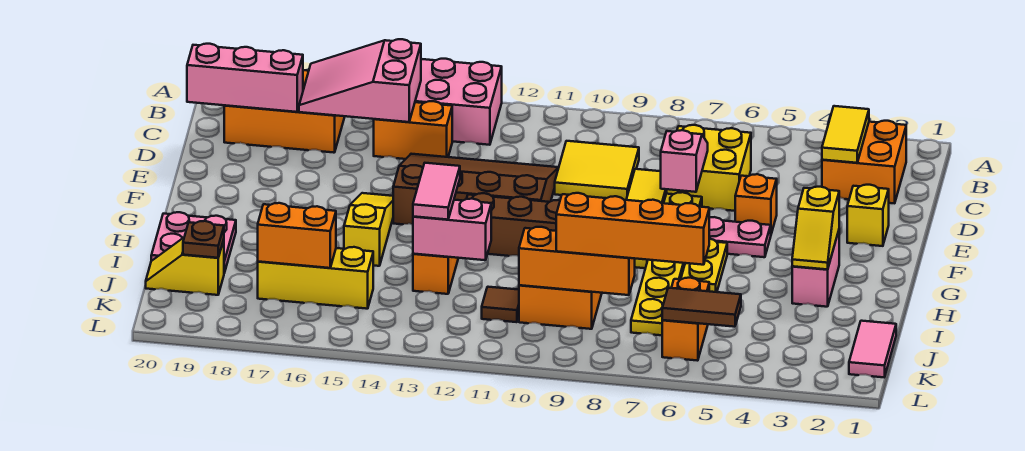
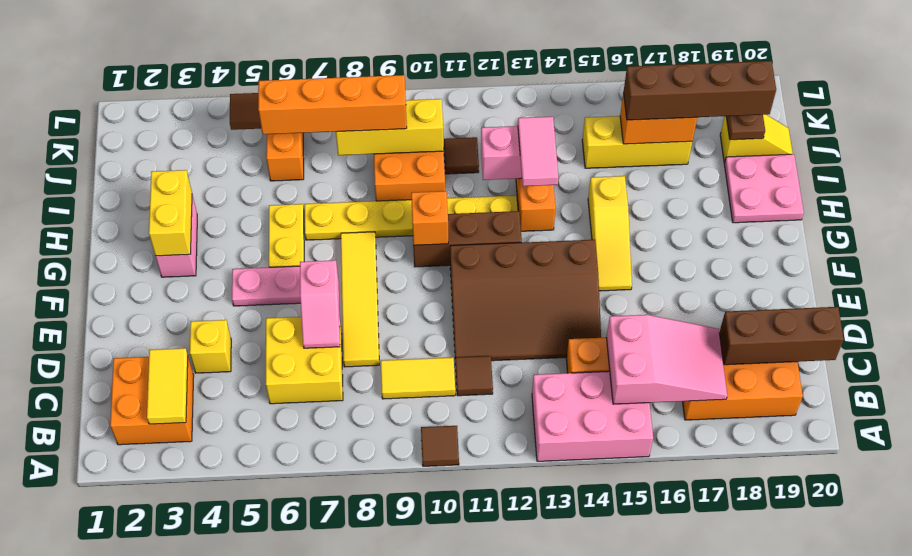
none -> brown tile A10 level 1
yellow tile C9:D10 level 1 -> yellow tile C9:C10 level 1
none -> brown tile C11 level 1
pink brick C18:C20 level 2 -> brown brick C18:C20 level 2
yellow brick E2 level 1 -> yellow brick D4 level 1
orange brick E5 level 1 -> orange brick G10 level 2
yellow plate E7:J7 level 1 -> yellow plate H7:H12 level 1
yellow slope G3:H3 level 2 top G -> yellow brick G3:H3 level 2
pink tile J1:K1 level 1 -> none
orange brick J8:J10 level 2 -> yellow brick J8:J10 level 2
none -> brown brick J16:J19 level 3

